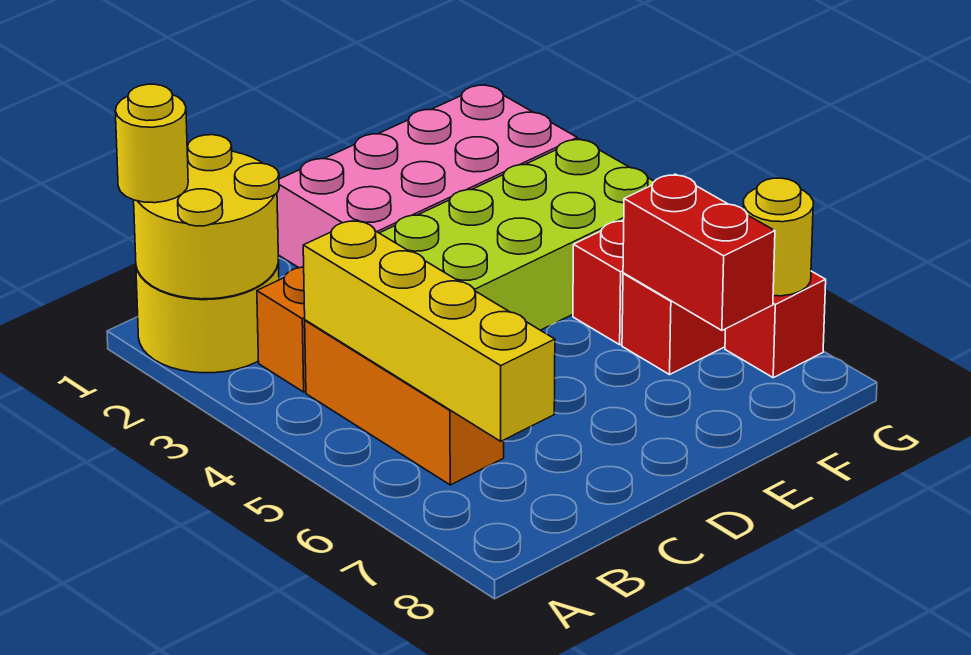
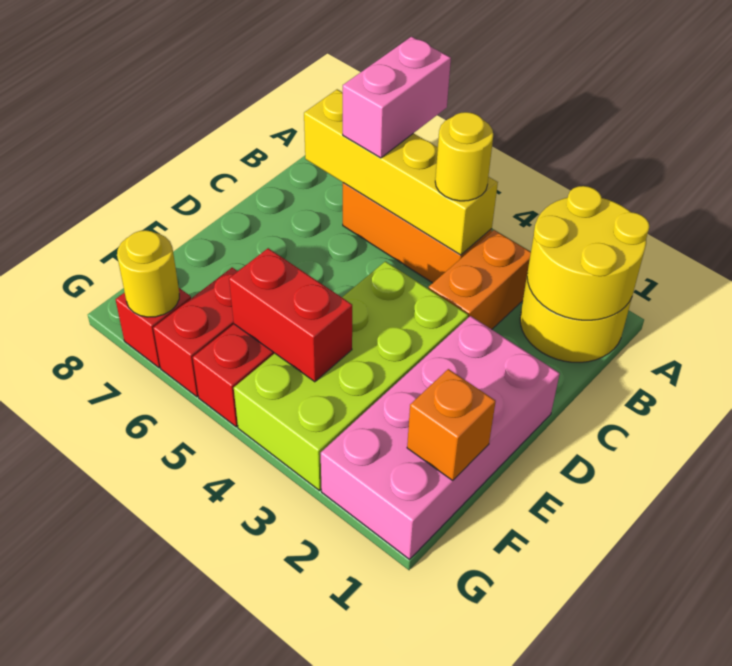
yellow round brick A1 level 3 -> yellow round brick B4 level 3
none -> pink brick A6:B6 level 3
none -> orange brick F1 level 2
red brick F6:F7 level 2 -> red brick F4:F5 level 2

